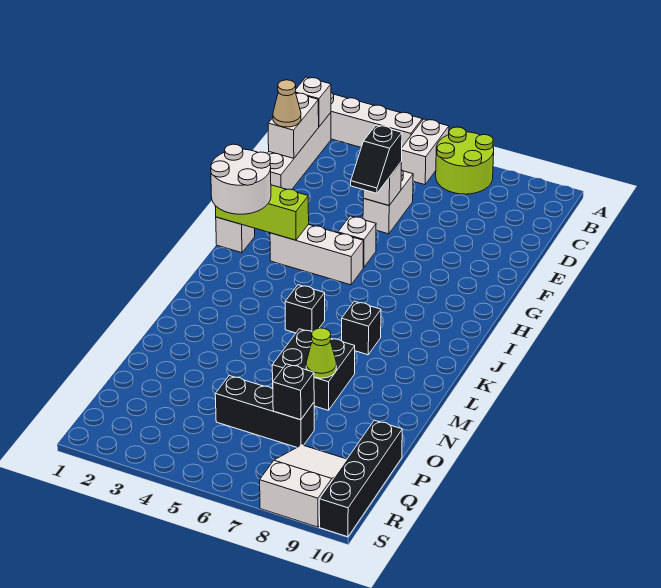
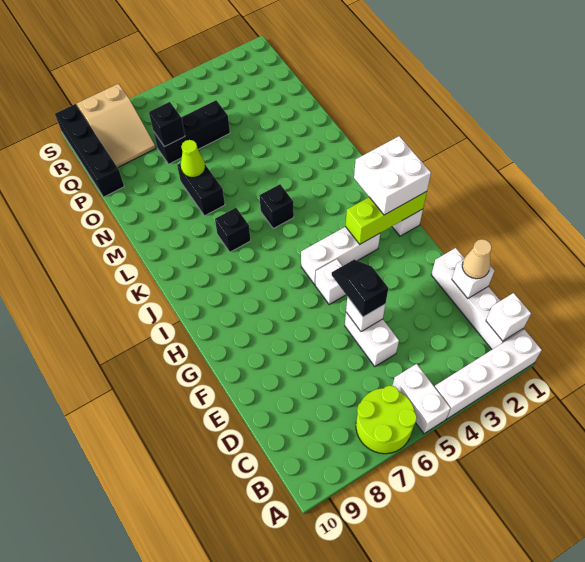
white brick C1:D1 level 2 -> white brick D1 level 2
white round brick H1:I2 level 3 -> white brick H1:I2 level 3
black brick M6:N7 level 1 -> black brick M7:N7 level 1
white slope Q8:S9 level 1 top S -> tan slope Q8:S9 level 1 top S

